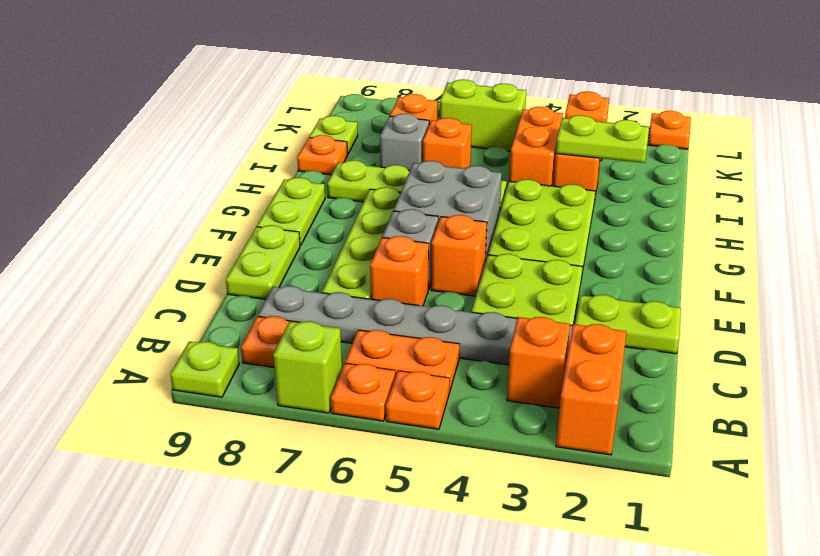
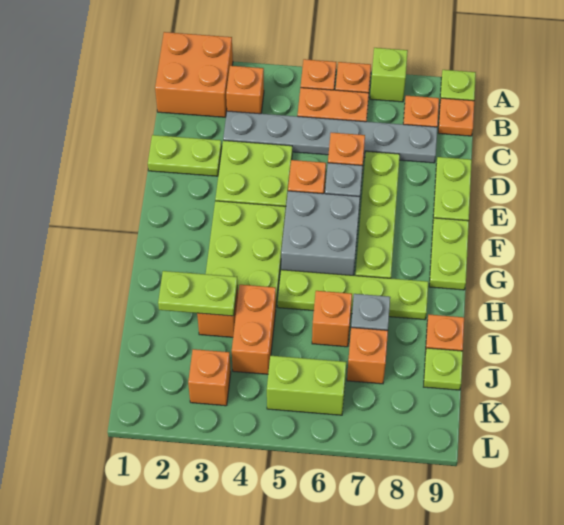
orange brick A2:B2 level 1 -> orange brick A1:B2 level 1
orange plate L1 level 1 -> orange plate B9 level 1

